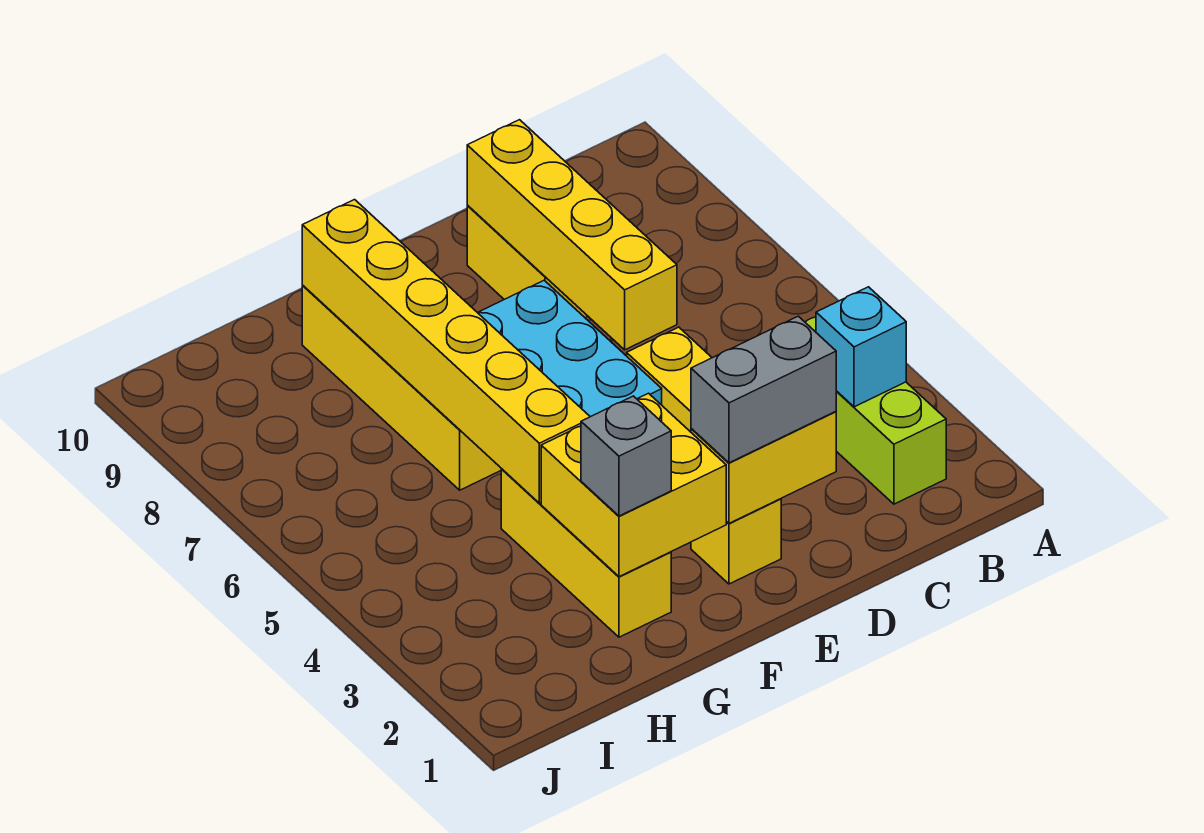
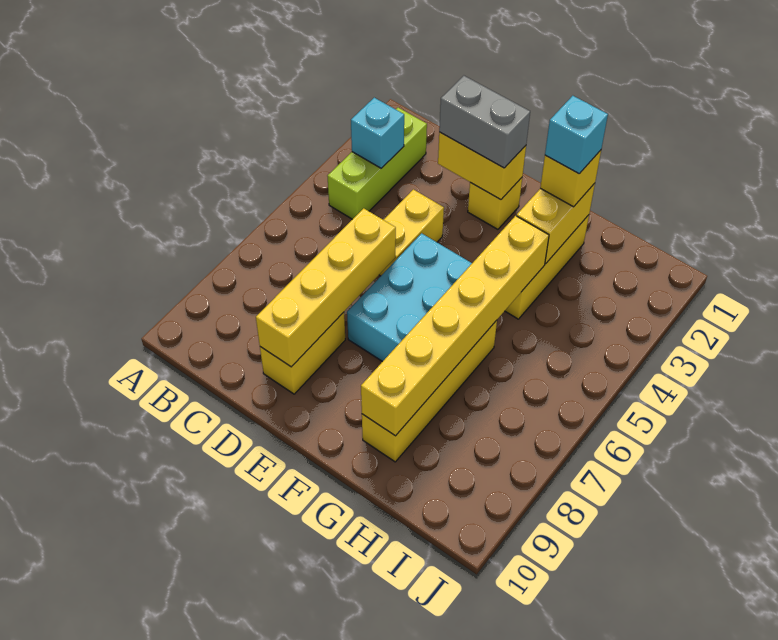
yellow brick F2:G3 level 2 -> yellow brick G2:G3 level 2
grey brick G2 level 3 -> yellow brick G2 level 3
none -> cyan brick G2 level 4

